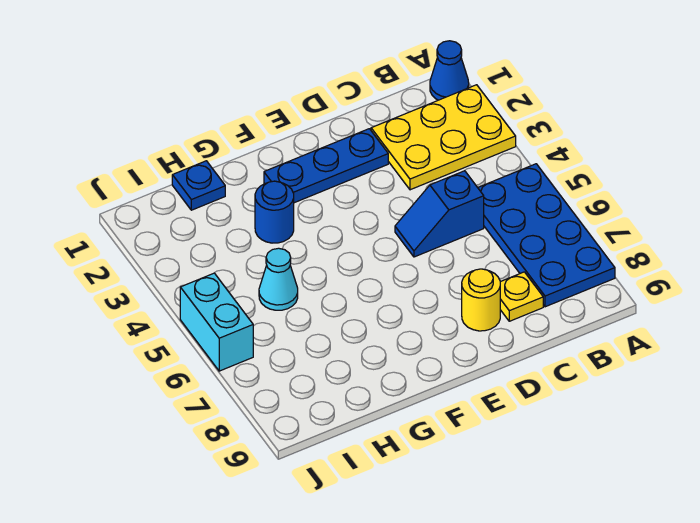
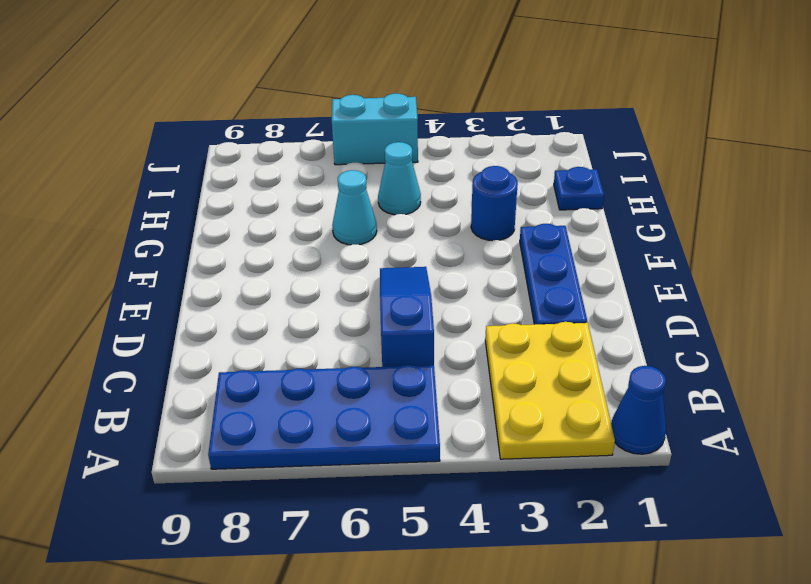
blue slope C5:D5 level 1 top C -> blue slope C5:E5 level 1 top C
yellow plate C8 level 1 -> none
yellow round brick D8 level 1 -> none
none -> cyan cone G6 level 1

